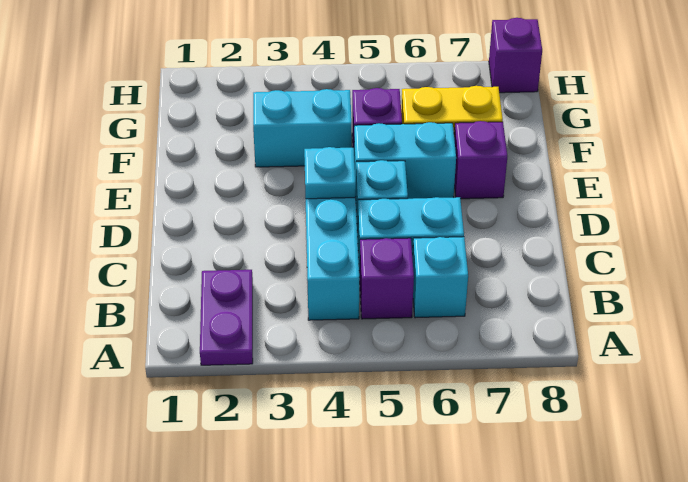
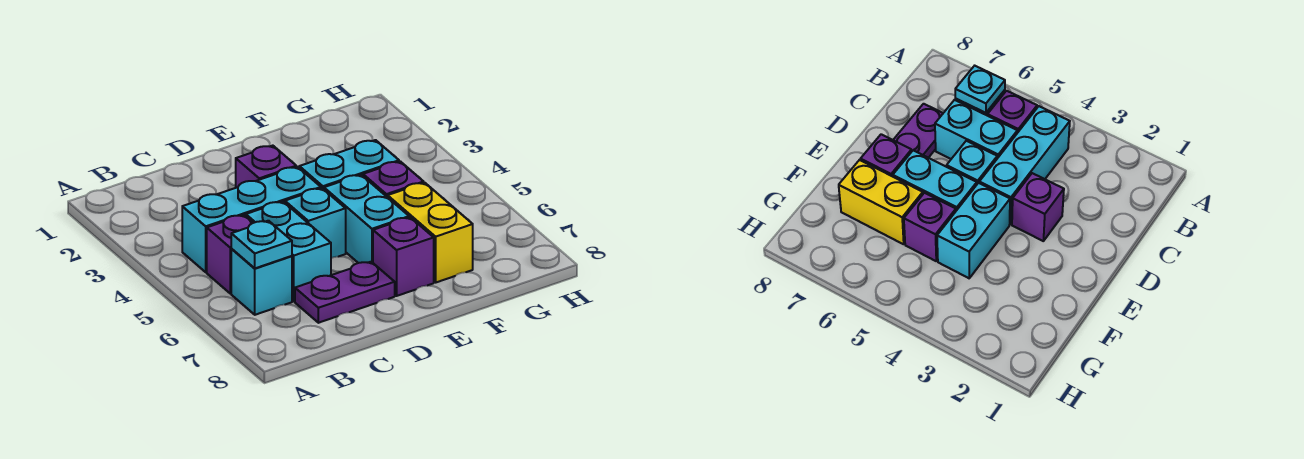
purple plate A2:B2 level 1 -> purple plate C7:D7 level 1
cyan plate D4 level 2 -> cyan plate B6 level 2
cyan brick F3:F4 level 1 -> cyan brick E4:F4 level 1
purple brick H8 level 1 -> purple brick D3 level 1

